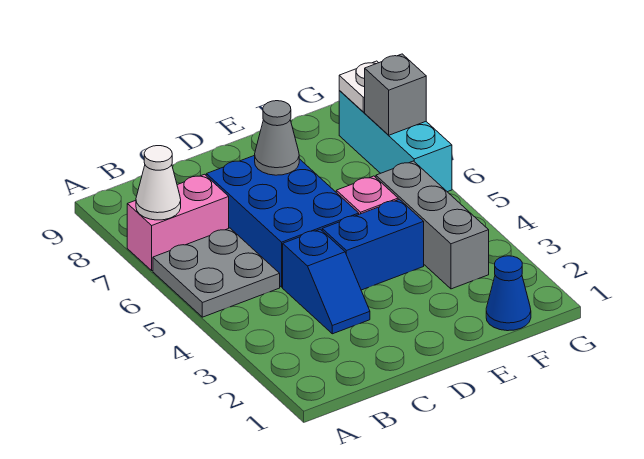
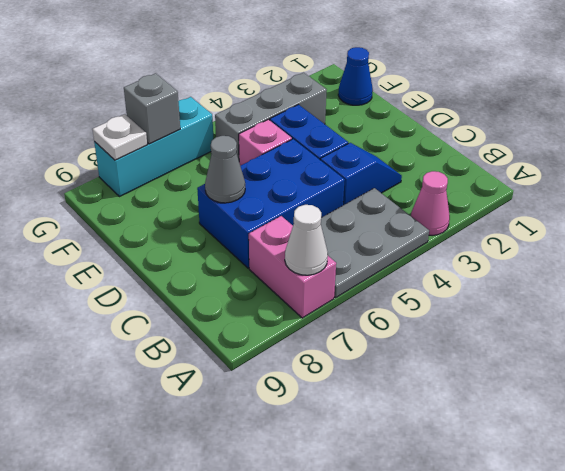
none -> pink cone A3 level 1
grey plate A5:B6 level 1 -> grey plate A4:B6 level 1

